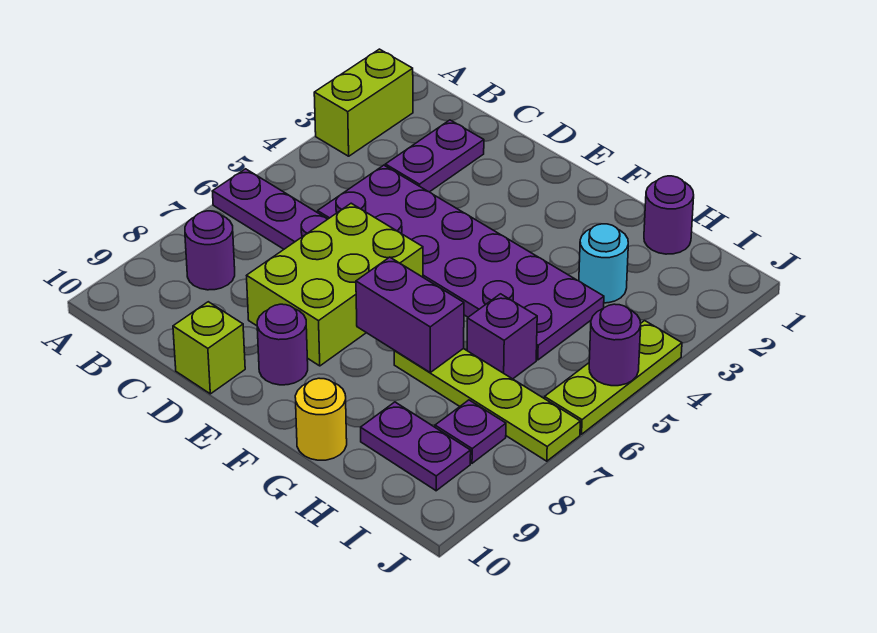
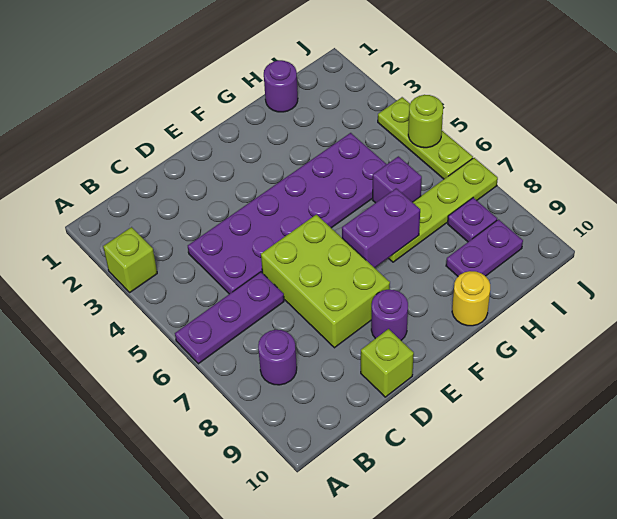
lime brick A2:A3 level 1 -> lime brick A3 level 1
purple plate C2:C3 level 1 -> none
cyan round brick H3 level 1 -> none
purple round brick J5 level 2 -> lime round brick J5 level 2

